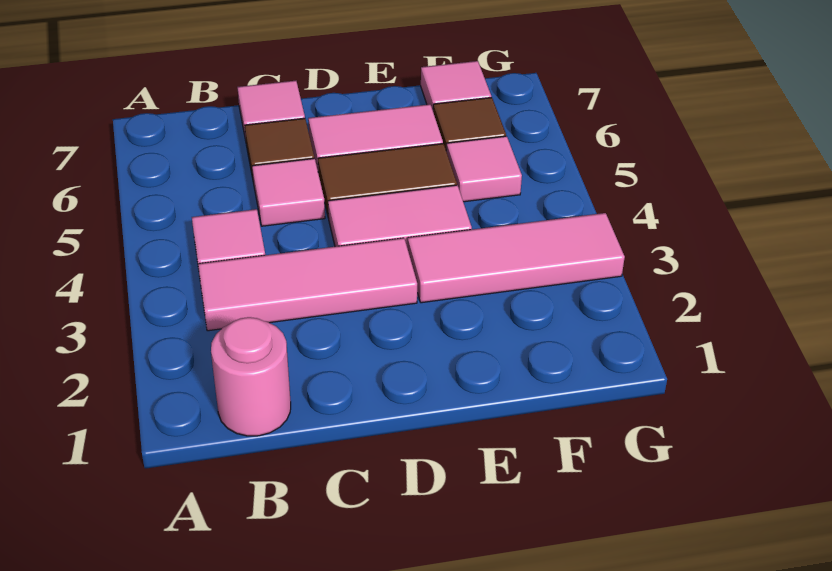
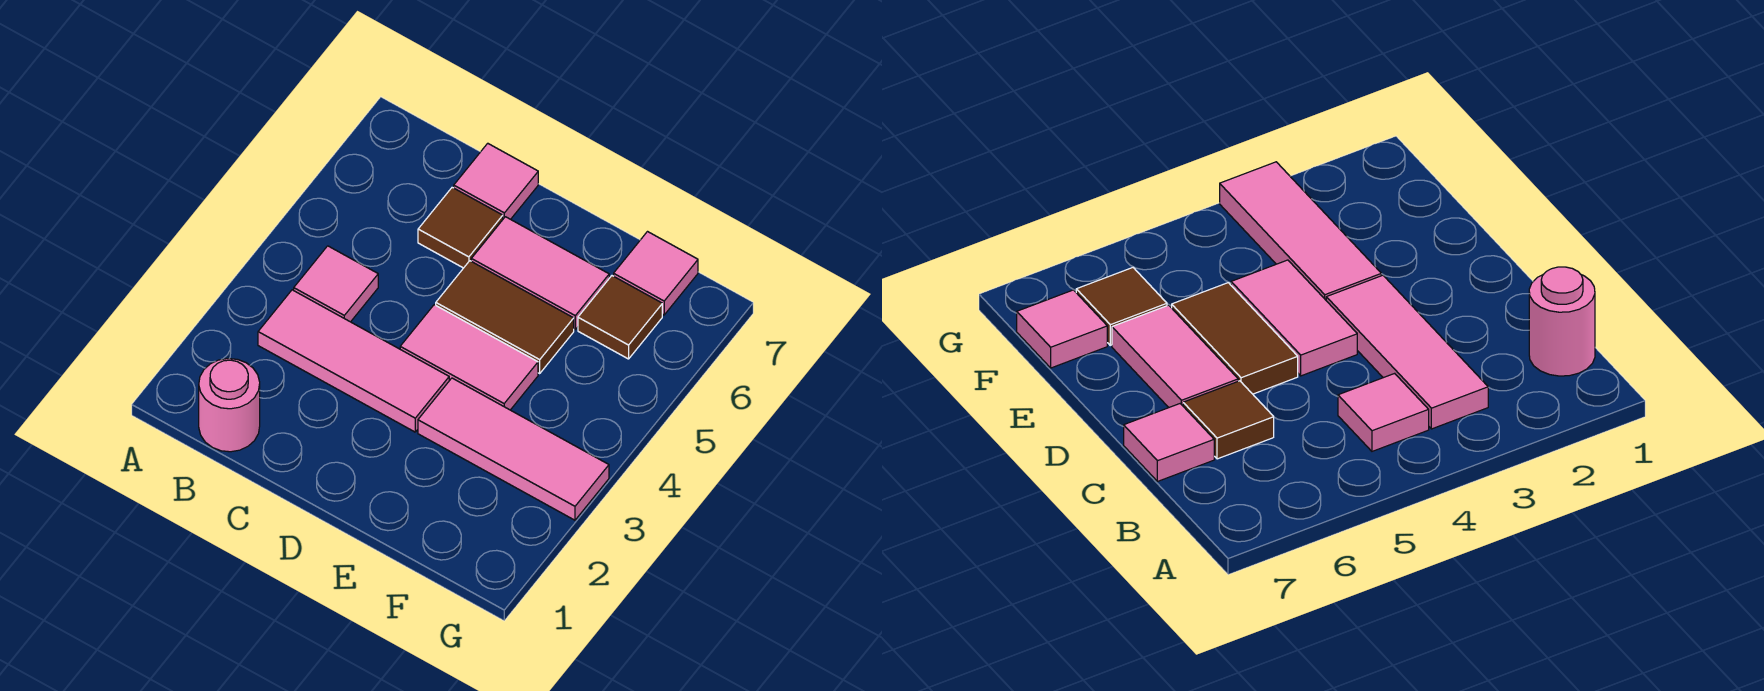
pink tile C5 level 1 -> none
pink tile F5 level 1 -> none

